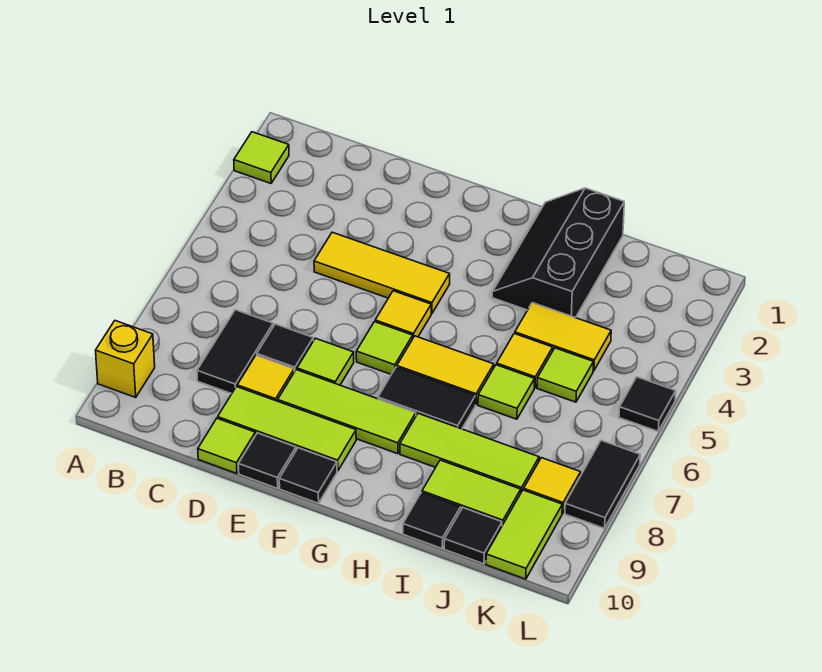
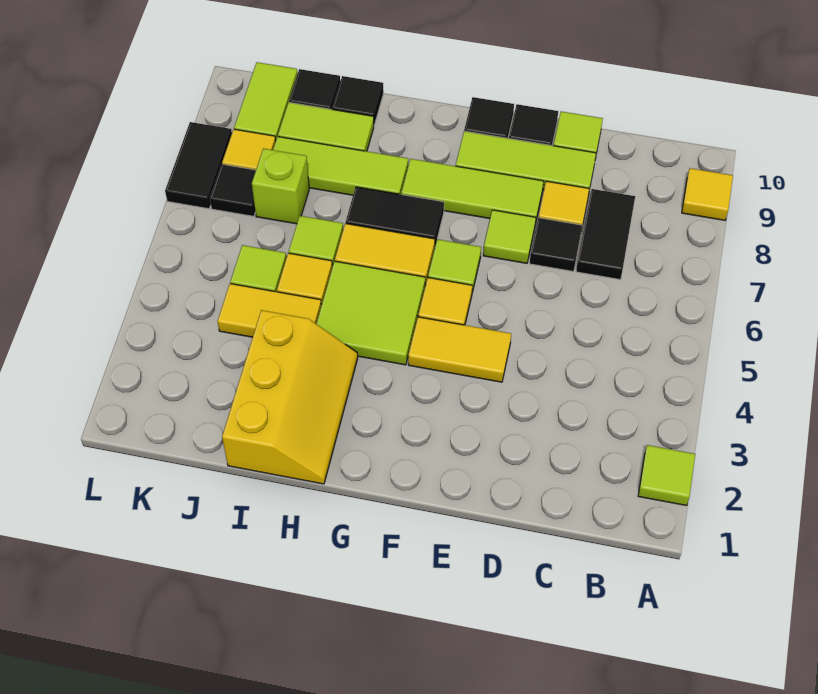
yellow brick A9 level 1 -> yellow tile A9 level 1
yellow tile D4:F4 level 1 -> yellow tile E4:F4 level 1
none -> lime tile G4:H5 level 1
black slope H1:I3 level 1 top I -> yellow slope H1:I3 level 1 top I
none -> lime brick J7 level 1
black tile L5 level 1 -> black tile K7 level 1

